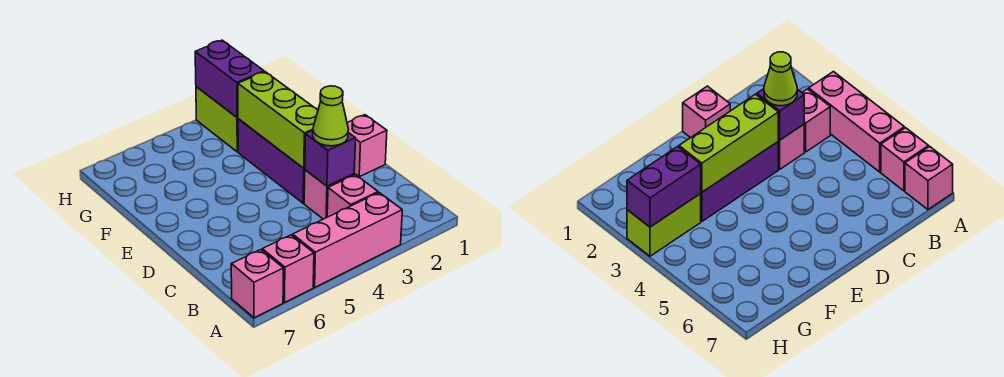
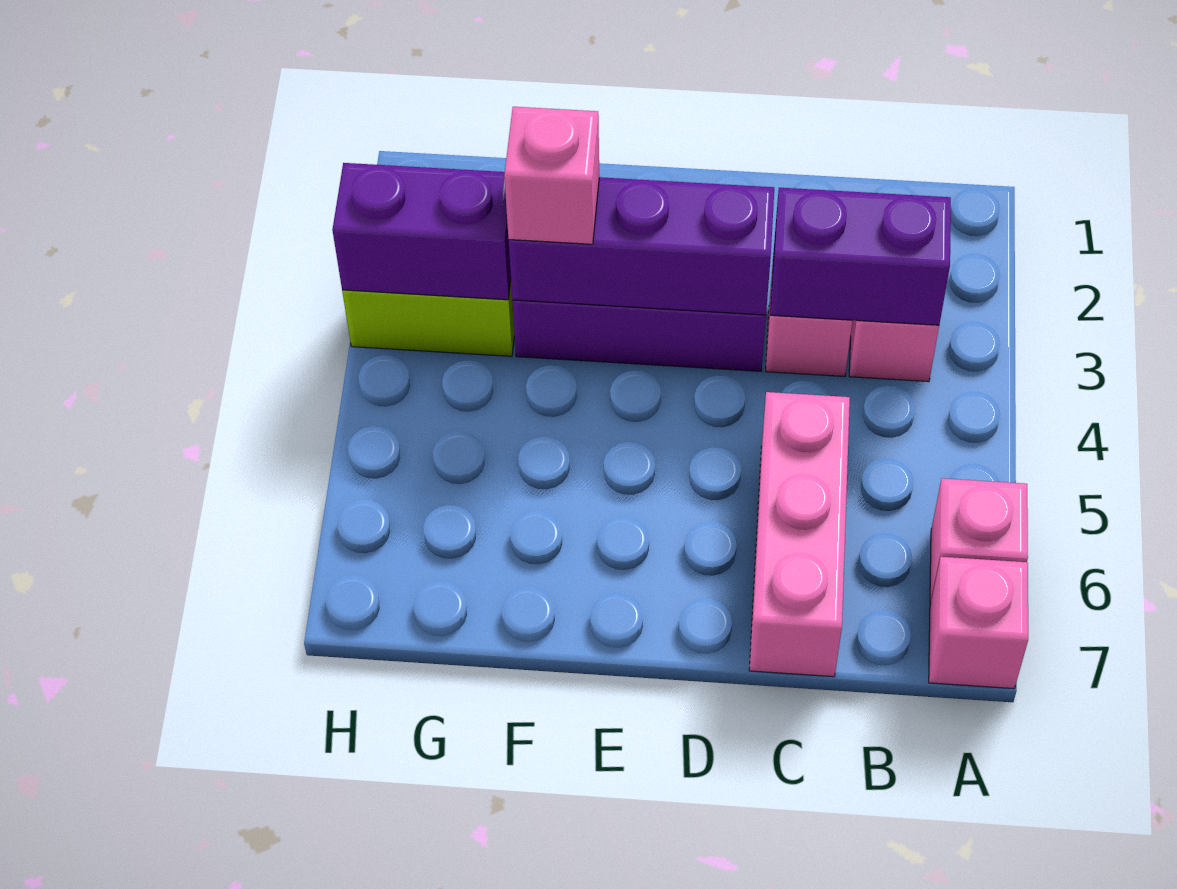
pink brick A3:A5 level 1 -> pink brick C5:C7 level 1
purple brick C3 level 2 -> purple brick B3:C3 level 2
lime cone C3 level 3 -> none
pink brick D1 level 1 -> pink brick F3 level 3
lime brick D3:F3 level 2 -> purple brick D3:F3 level 2

